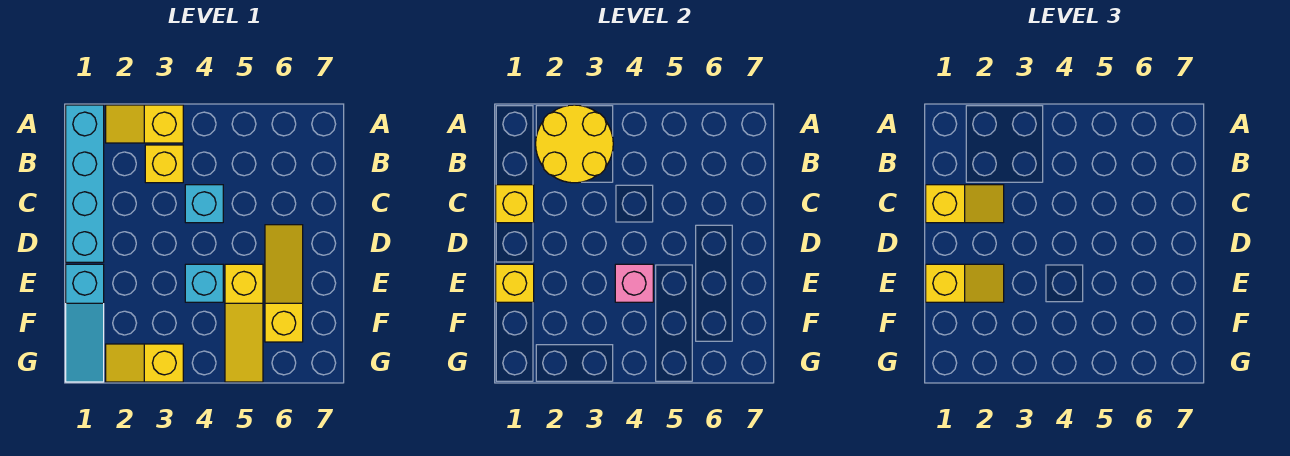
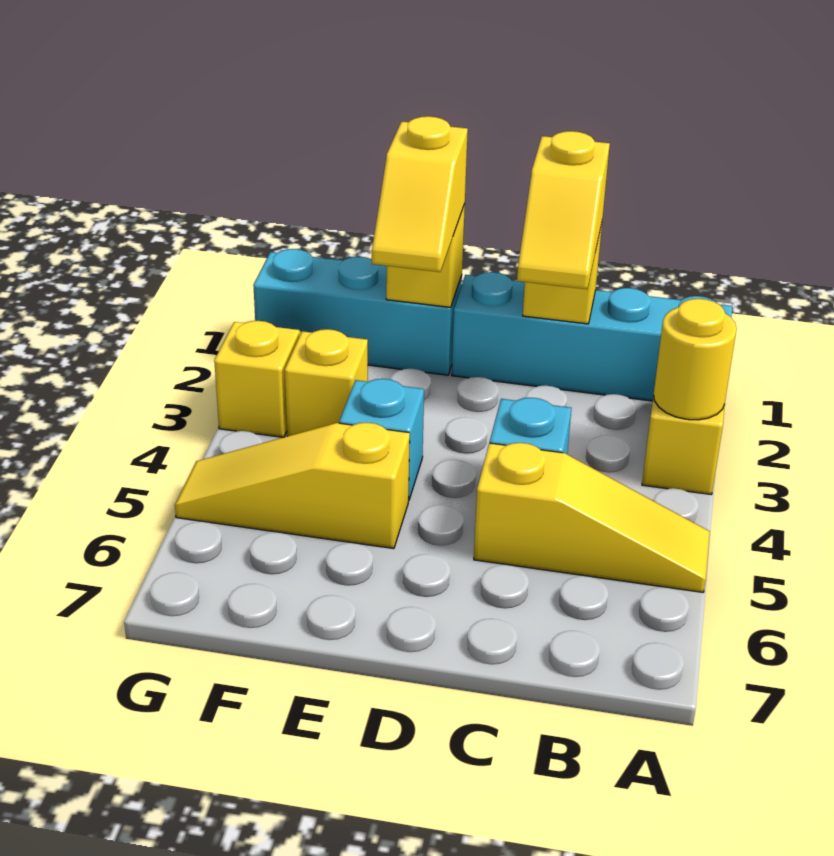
yellow round brick A2:B3 level 2 -> yellow round brick A3 level 2
yellow brick B3 level 1 -> yellow brick F3 level 1
yellow slope D6:F6 level 1 top F -> yellow slope A5:C5 level 1 top C
cyan slope E1:G1 level 1 top E -> cyan brick E1:G1 level 1
pink brick E4 level 2 -> none

